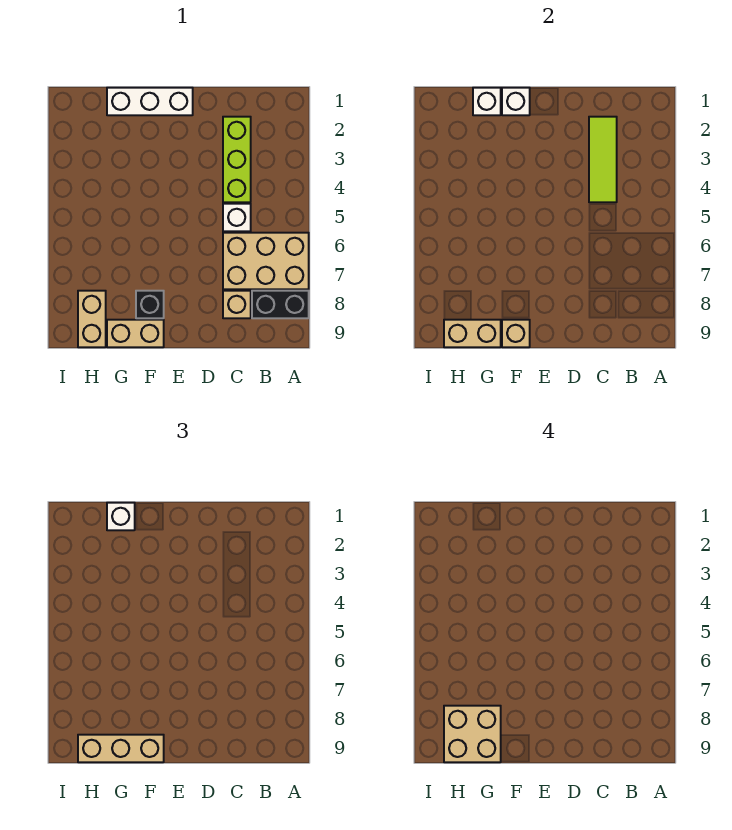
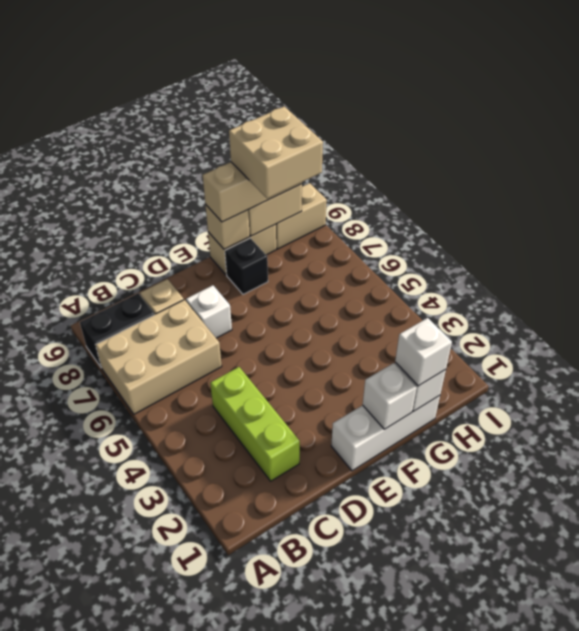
lime tile C2:C4 level 2 -> none
white brick C5 level 1 -> white brick D7 level 1
tan brick H8:H9 level 1 -> tan brick H9:I9 level 1

